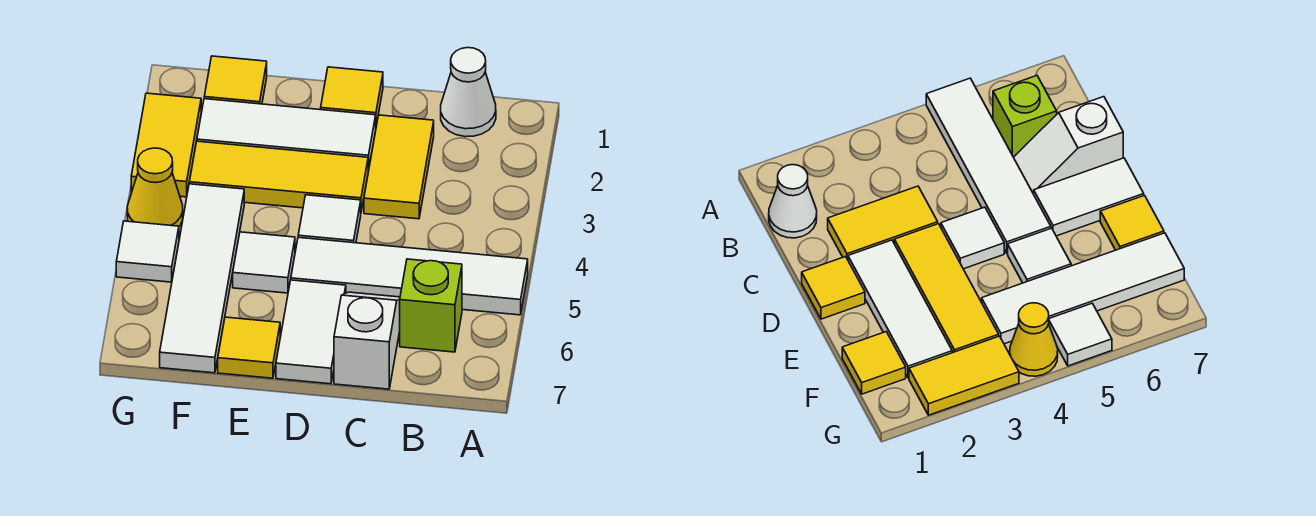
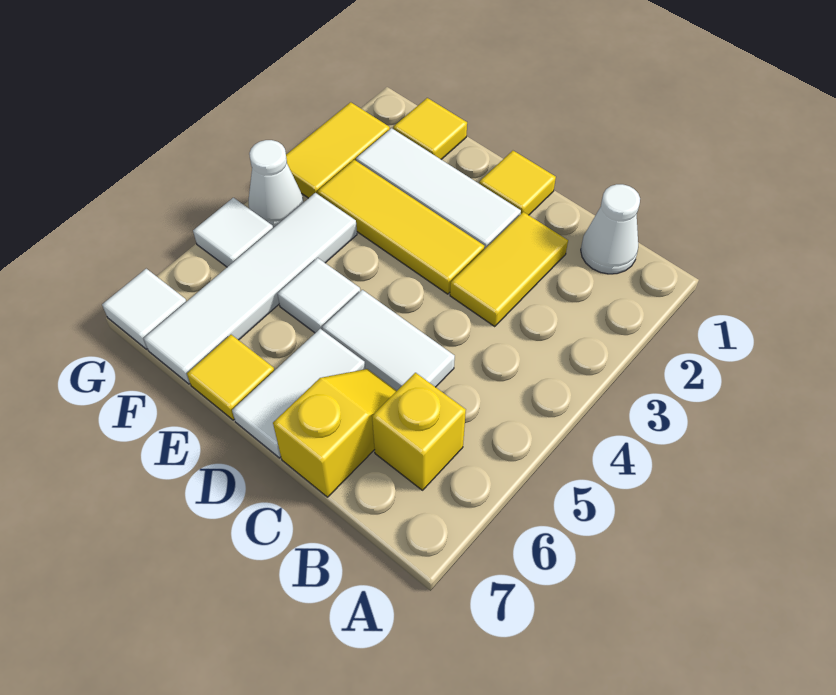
white tile A5:D5 level 1 -> white tile C5:D5 level 1
lime brick B6 level 1 -> yellow brick B6 level 1
white slope C6:C7 level 1 top 7 -> yellow slope C6:C7 level 1 top 7
white tile D4 level 1 -> white tile G7 level 1
yellow cone G4 level 1 -> white cone G4 level 1

